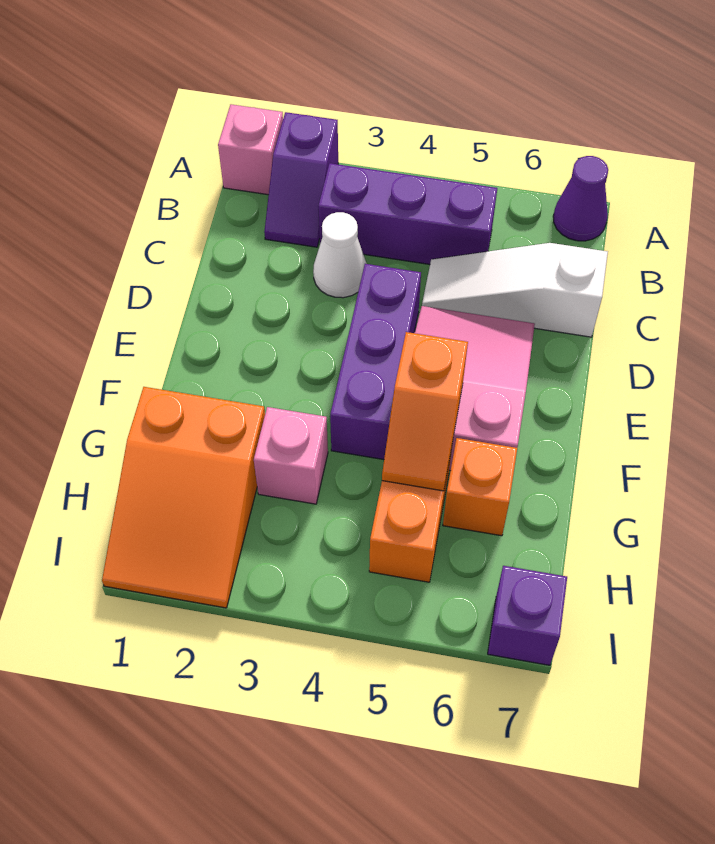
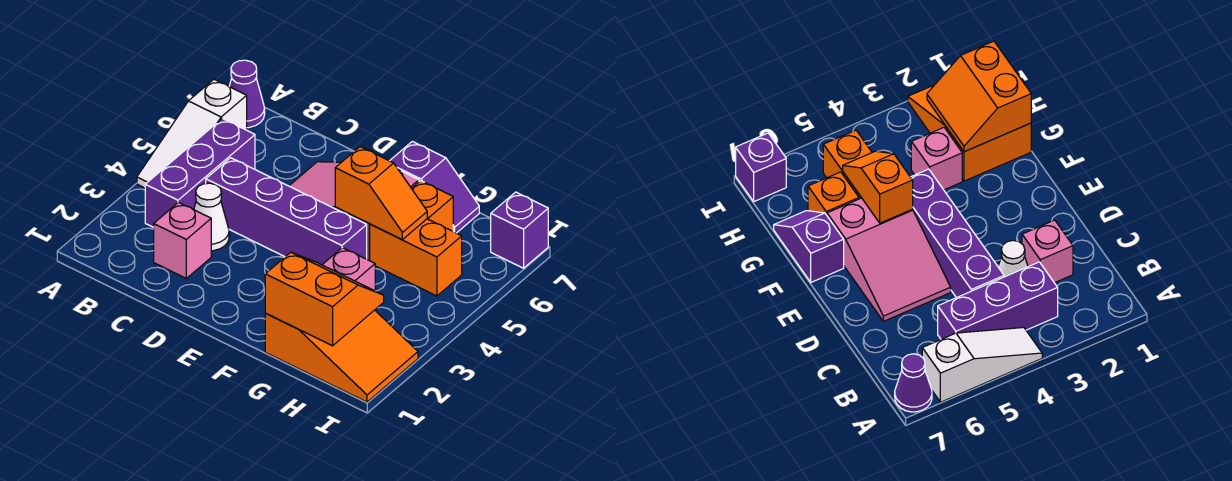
pink brick A1 level 1 -> pink brick C2 level 1
purple slope A2:B2 level 1 top A -> purple slope F7:G7 level 1 top F
white slope C5:C7 level 1 top 7 -> white slope A4:A6 level 1 top 6
purple brick D4:F4 level 1 -> purple brick C4:F4 level 1
none -> orange slope G1:H2 level 2 top 1

